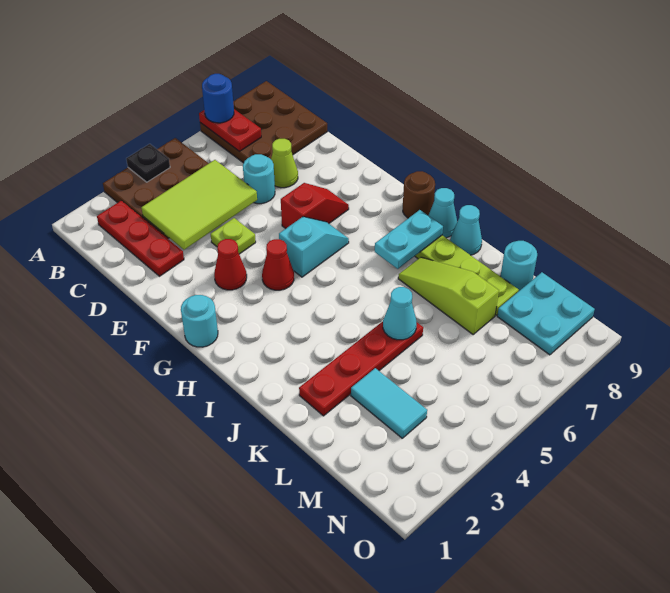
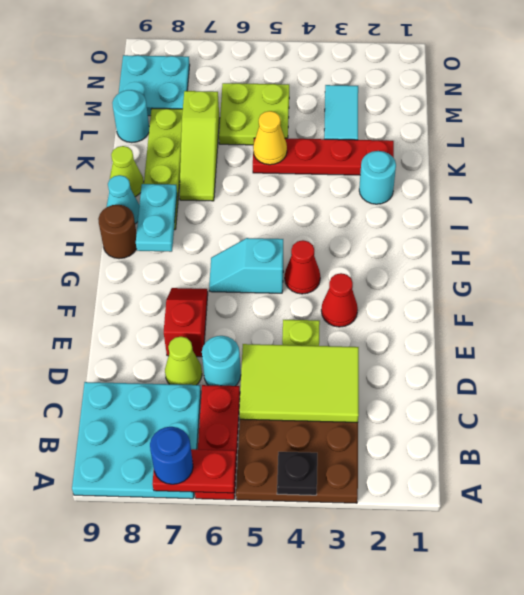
brown plate A7:C9 level 1 -> cyan plate A7:C9 level 1
red plate A7:B7 level 2 -> red plate A6:A7 level 2
red plate B2:D2 level 1 -> red plate A6:C6 level 1
red slope F6:F7 level 1 top 6 -> red slope E7:F7 level 1 top E
cyan round brick G1 level 1 -> cyan round brick J2 level 1
cyan plate I7:I8 level 2 -> cyan plate H8:I8 level 2
cyan cone J9 level 1 -> lime cone J9 level 1
cyan cone K5 level 2 -> yellow cone K5 level 2
none -> lime plate L5:M6 level 1

